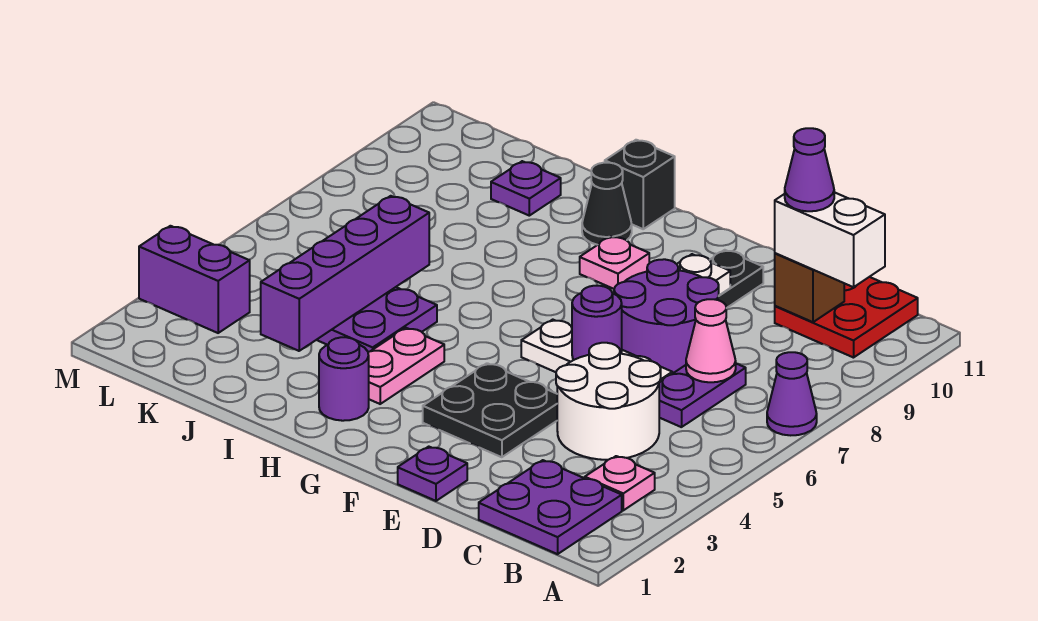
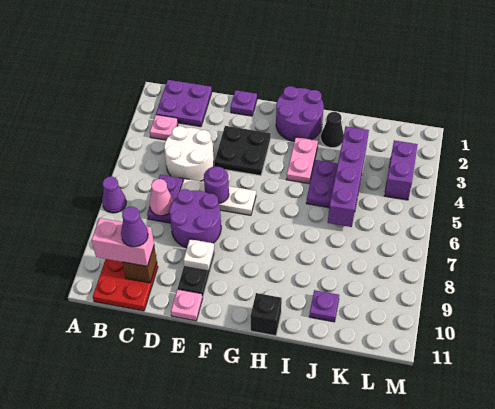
white brick B10:C10 level 3 -> pink brick B10:C10 level 3
pink plate G9 level 1 -> pink plate E11 level 1
purple round brick H2 level 1 -> purple round brick G1:H2 level 1
black cone H10 level 1 -> black cone I2 level 1
purple brick L3:M3 level 1 -> purple brick L3:L4 level 1

